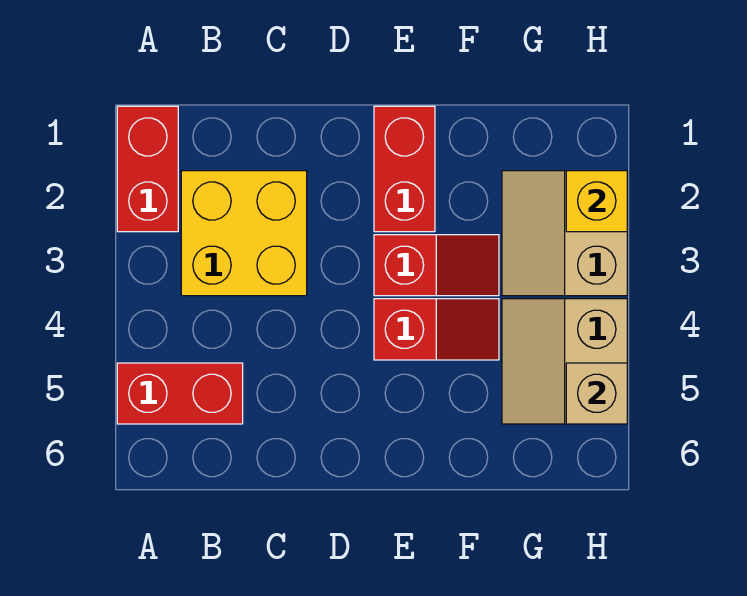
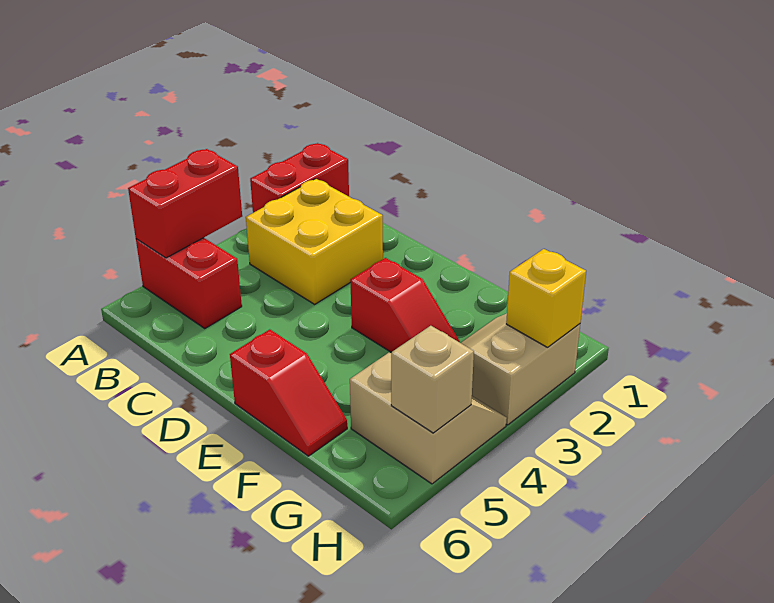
red brick E1:E2 level 1 -> red brick A4:A5 level 2
red slope E4:F4 level 1 top E -> red slope E6:F6 level 1 top E
tan slope G4:H5 level 1 top H -> tan slope G4:H5 level 1 top 5

